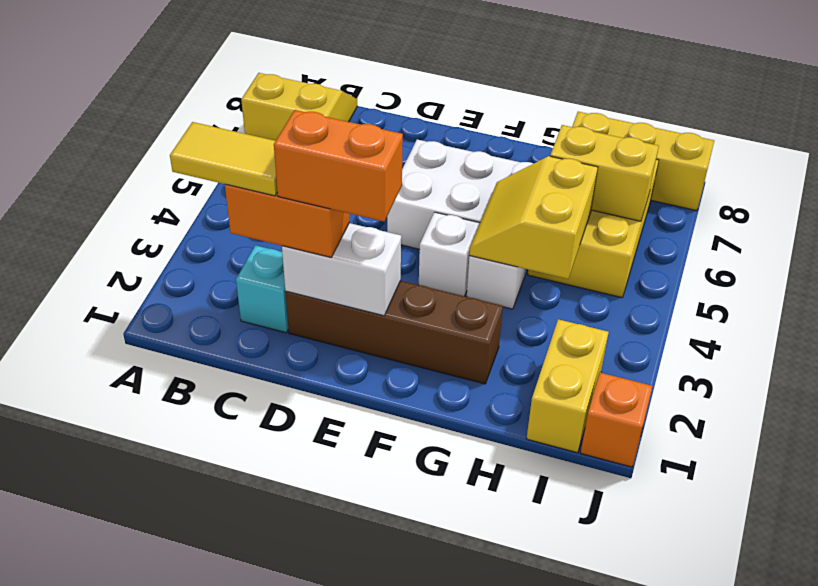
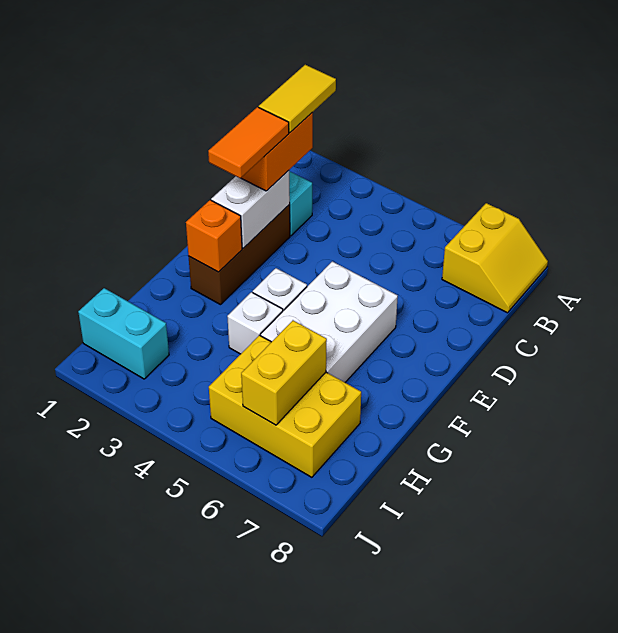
brown brick D2:G2 level 1 -> brown brick D2:F2 level 1
orange brick D2:E2 level 4 -> orange tile D2:E2 level 4
yellow slope G4:H5 level 2 top H -> none
yellow brick H8:J8 level 1 -> none
yellow brick I1:I2 level 1 -> cyan brick I1:I2 level 1
orange brick J1 level 1 -> orange brick F2 level 2

